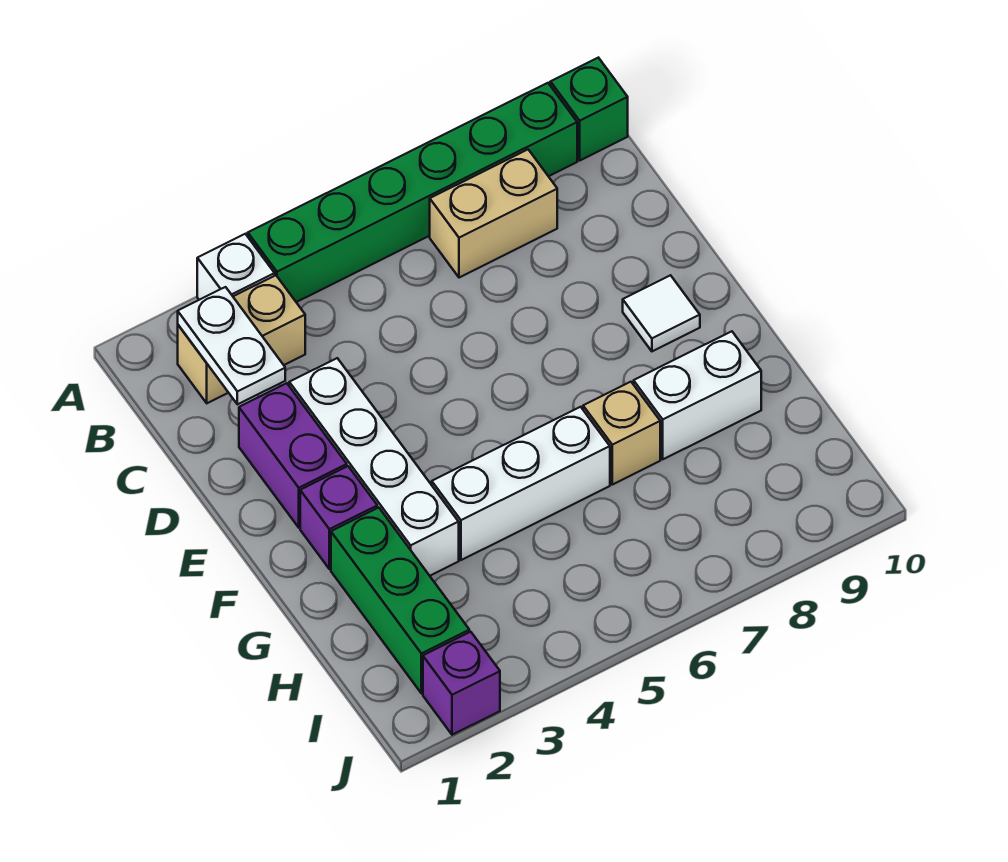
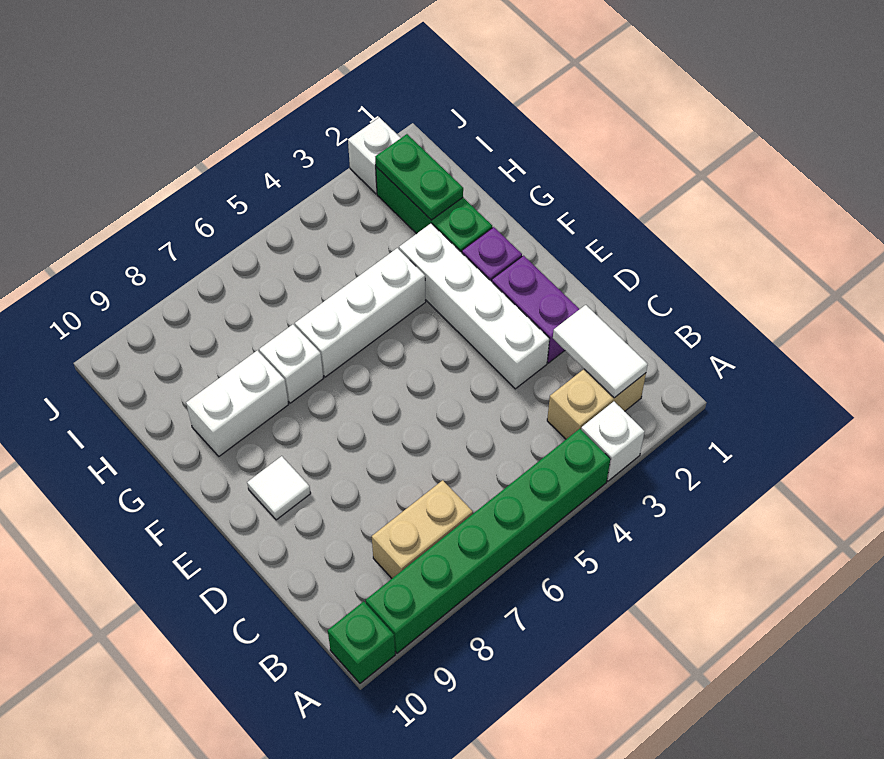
white plate B2:C2 level 2 -> white tile B2:C2 level 2
tan brick G7 level 1 -> white brick G7 level 1
none -> green plate H2:I2 level 2
purple brick J2 level 1 -> white brick J2 level 1

